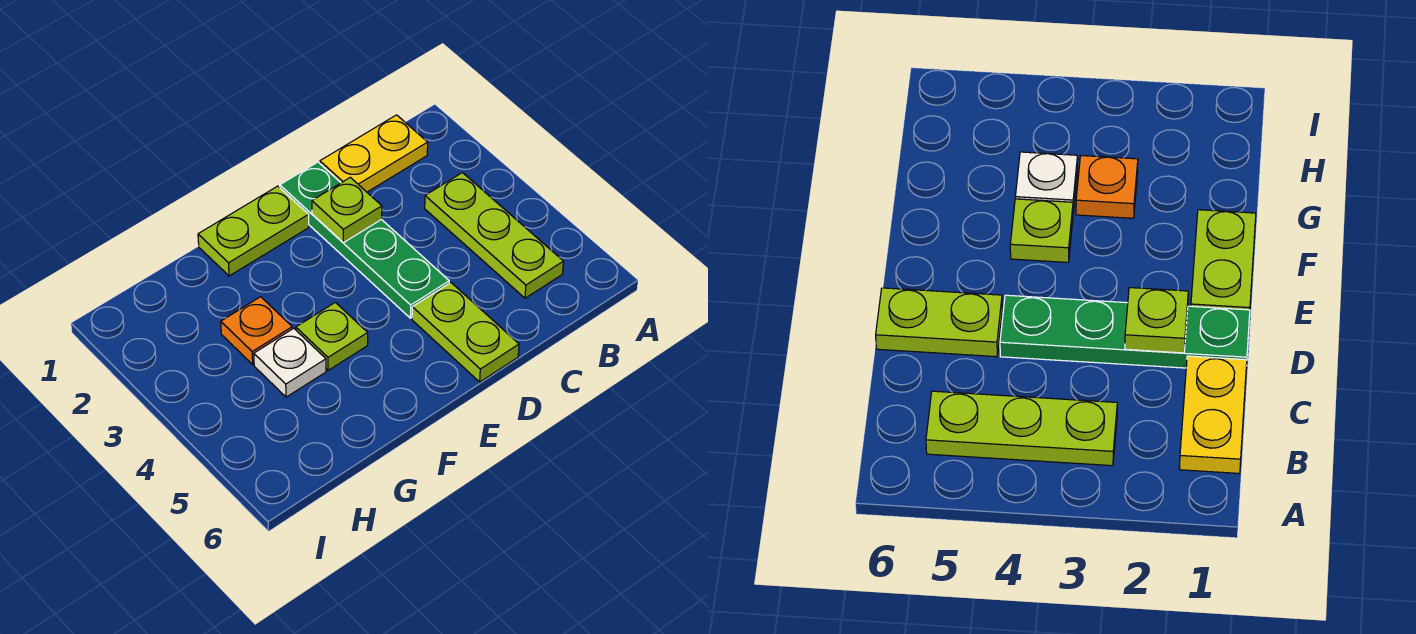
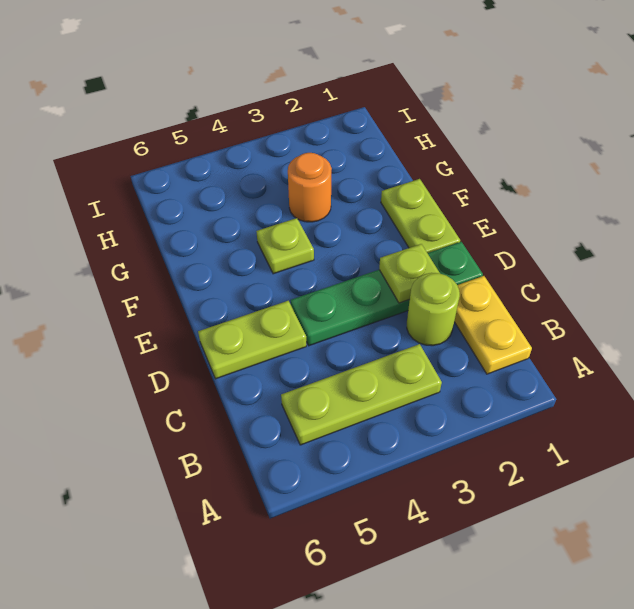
none -> lime round brick C2 level 1
orange plate G3 level 1 -> orange round brick G3 level 1
white plate G4 level 1 -> none

